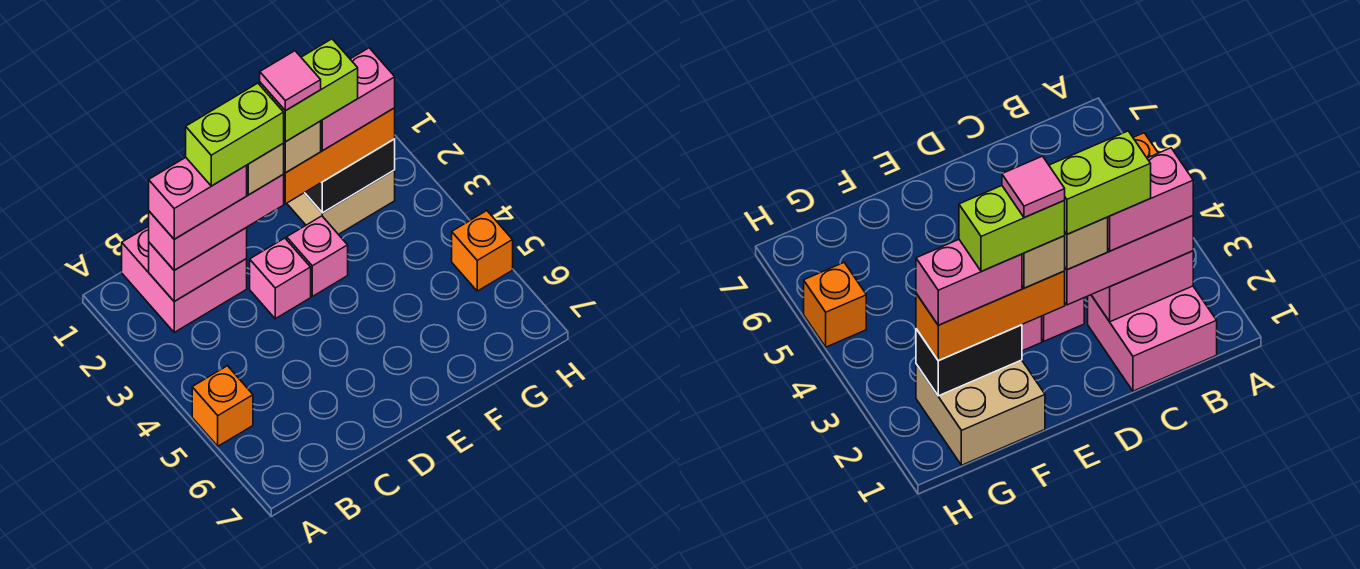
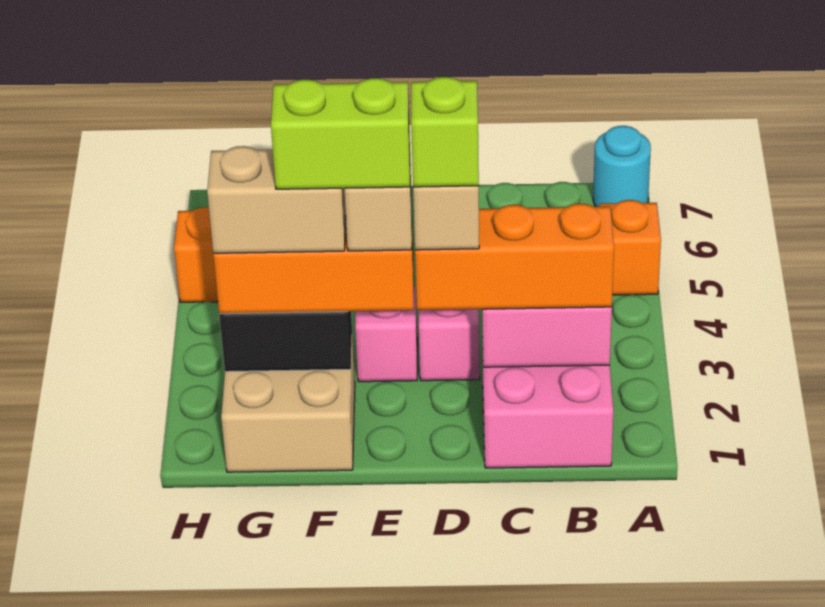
none -> cyan round brick A7 level 1
pink brick B2:D2 level 3 -> orange brick B2:D2 level 3
pink brick B2:C2 level 4 -> none
lime brick C2:D2 level 5 -> lime brick D2 level 5
pink tile E2 level 6 -> none
pink brick F2:G2 level 4 -> tan brick F2:G2 level 4

